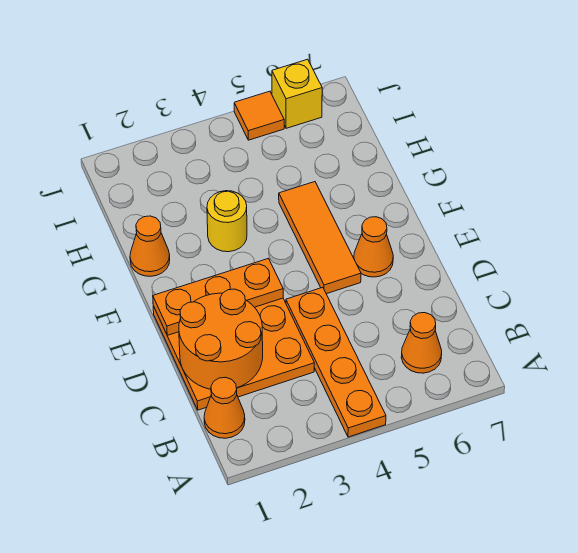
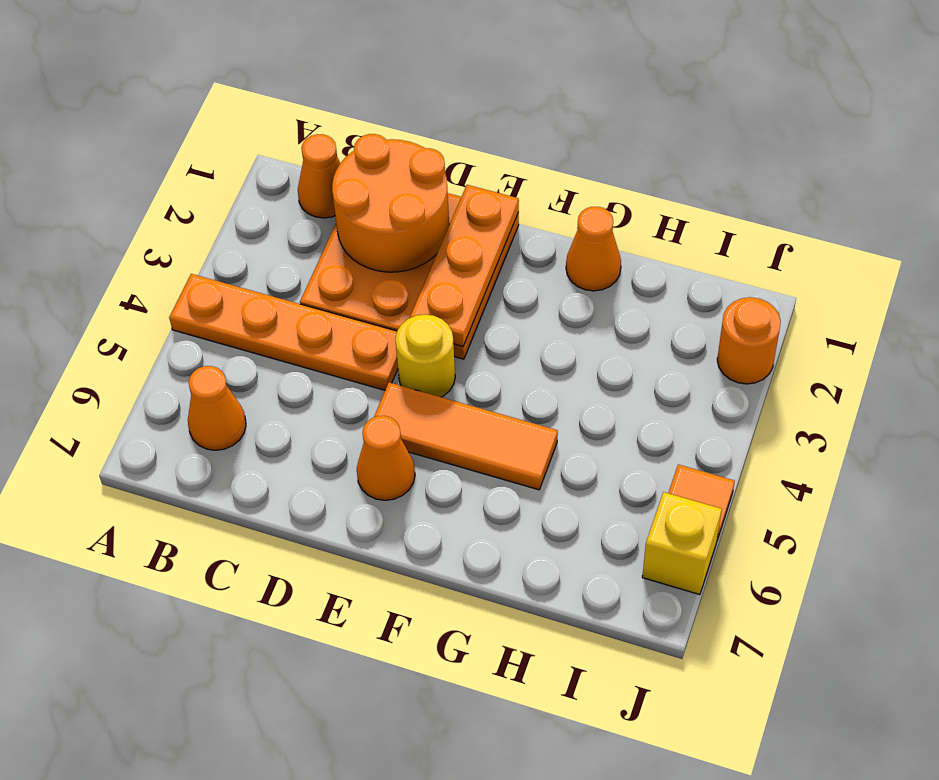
yellow round brick G3 level 1 -> yellow round brick E4 level 1
none -> orange round brick J2 level 1

